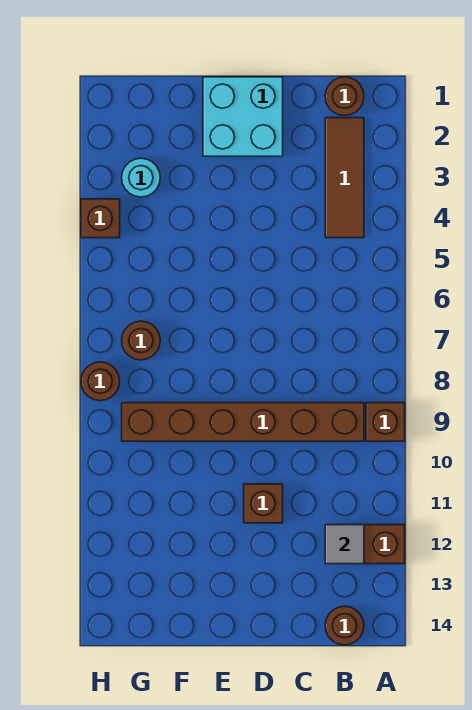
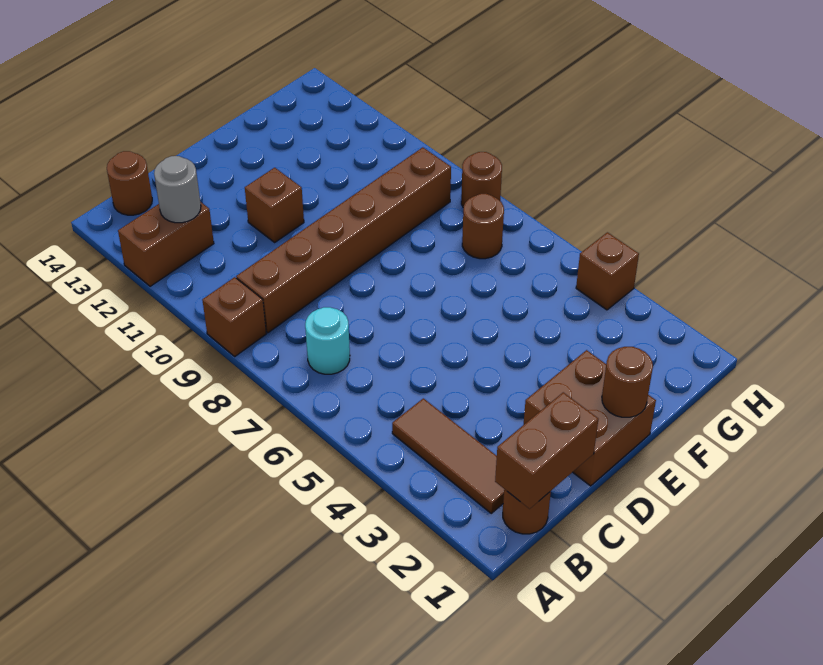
none -> brown brick B1:C1 level 2
grey tile B12 level 2 -> grey round brick B12 level 2
cyan brick D1:E2 level 1 -> brown brick D1:E2 level 1
none -> brown round brick E1 level 2
cyan round brick G3 level 1 -> cyan round brick B7 level 1

